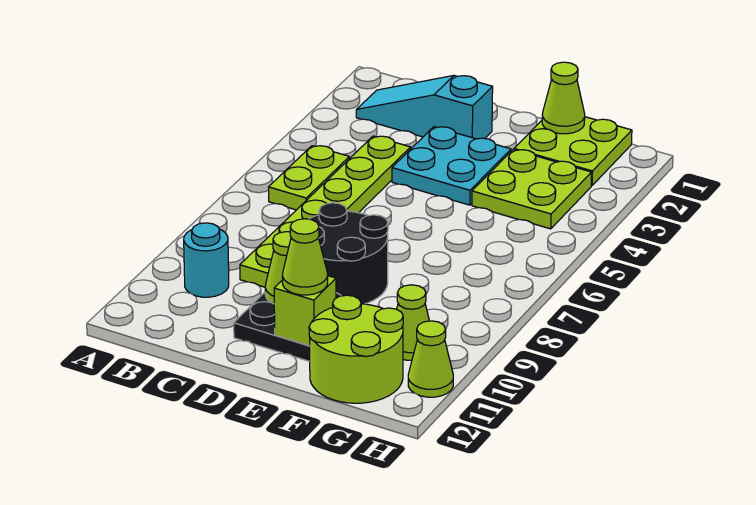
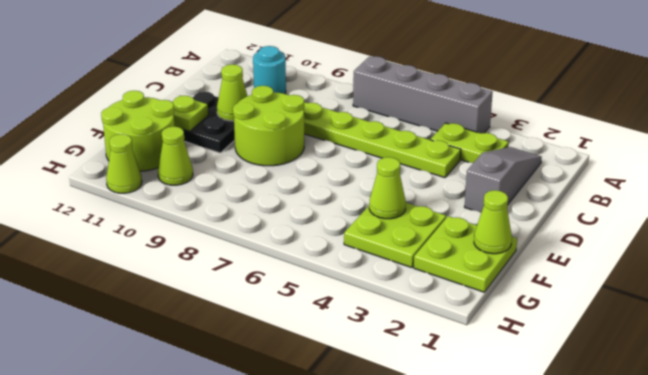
none -> grey brick A4:A7 level 1
cyan slope B2:D2 level 1 top D -> grey slope B2:D2 level 1 top D
lime plate B5:B6 level 1 -> lime plate B3:B4 level 1
cyan plate D3:E4 level 1 -> none
black round brick D8:E9 level 1 -> lime round brick D8:E9 level 1
lime brick E11 level 2 -> lime plate E11 level 2
lime cone E11 level 3 -> lime cone F4 level 2

